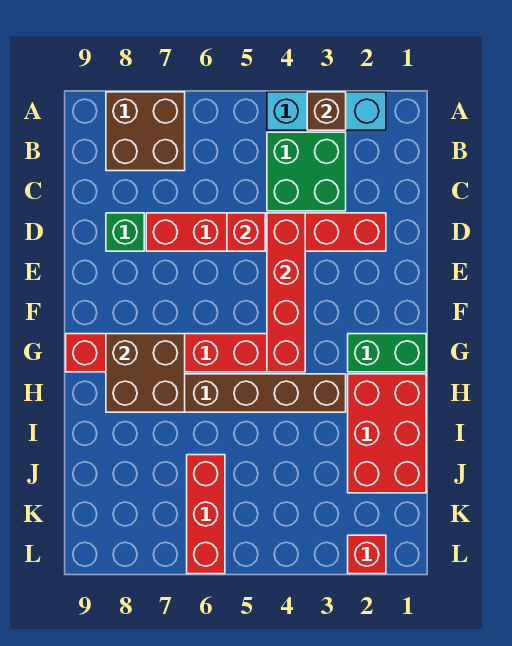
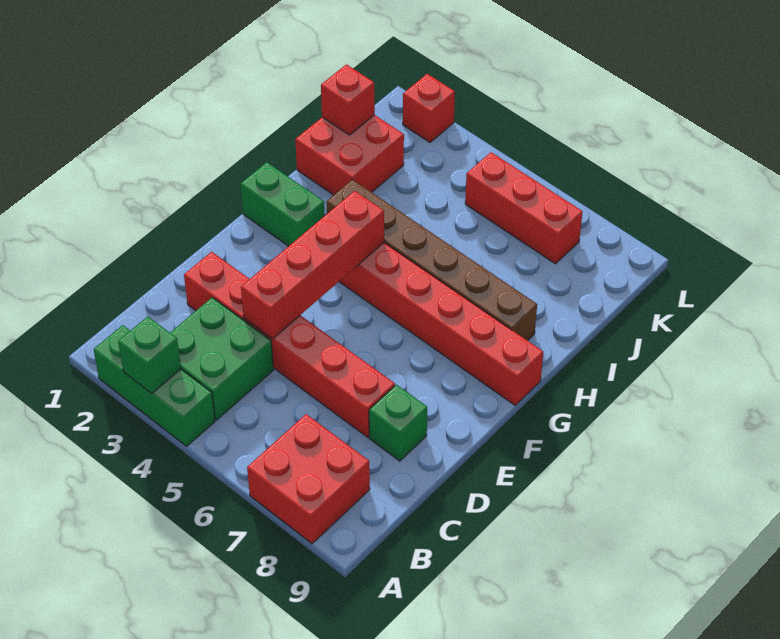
cyan brick A2:A4 level 1 -> green brick A2:A4 level 1
brown brick A3 level 2 -> green brick A3 level 2
brown brick A7:B8 level 1 -> red brick A7:B8 level 1
red brick D5 level 2 -> red brick J1 level 2
brown brick G7:H8 level 2 -> none
red brick H1:J2 level 1 -> red brick I1:J2 level 1
red brick J6:L6 level 1 -> red brick K5:K7 level 1

